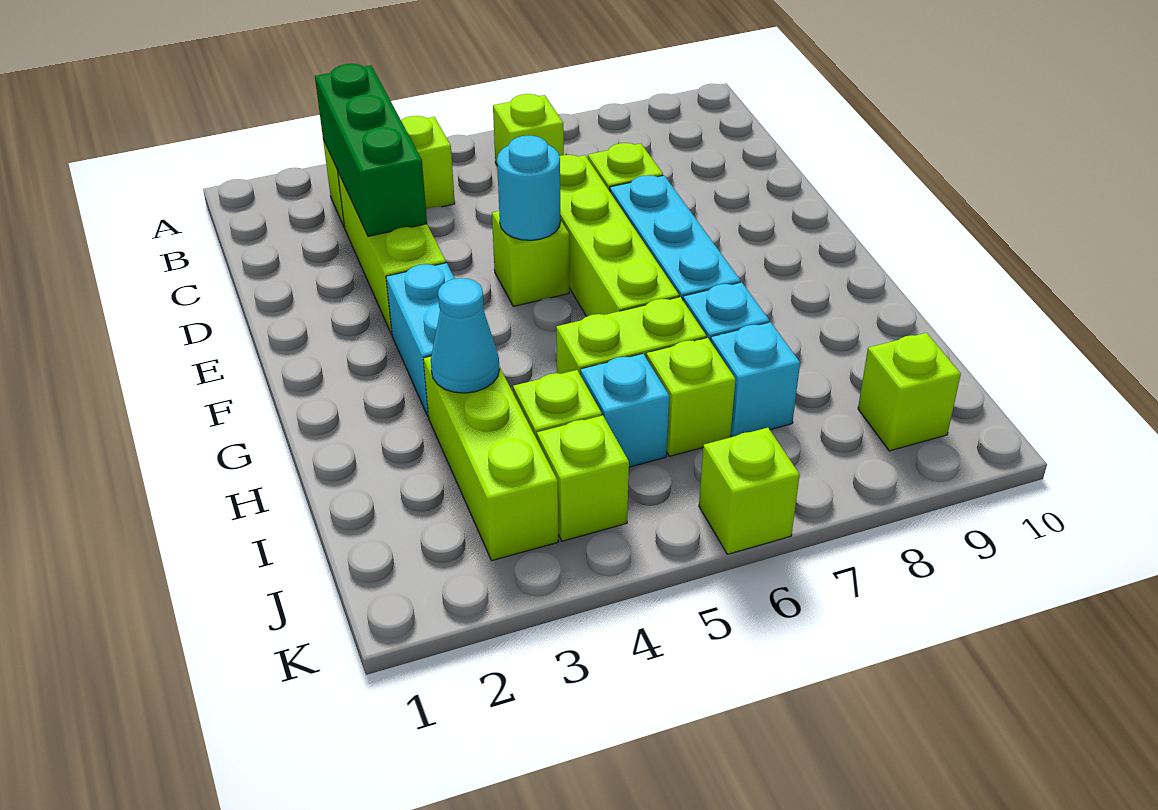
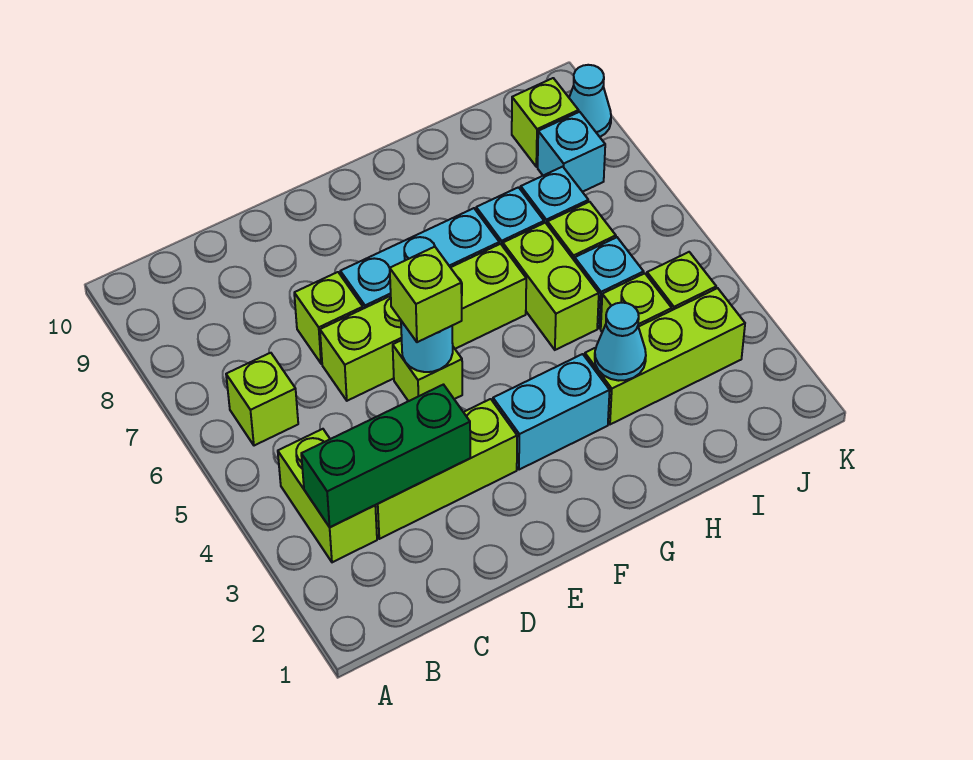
none -> cyan brick J8 level 1
lime brick K6 level 1 -> lime brick E5 level 3
none -> cyan cone K9 level 1

